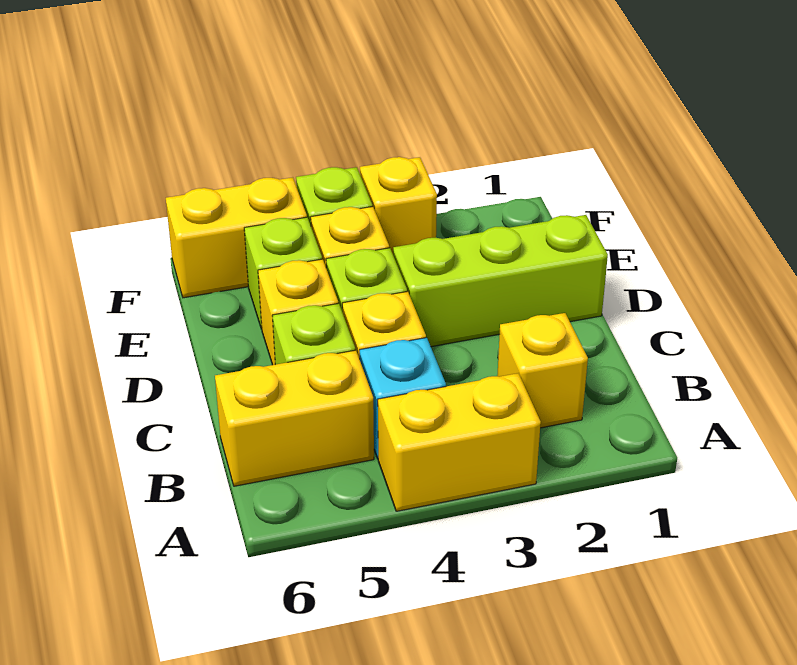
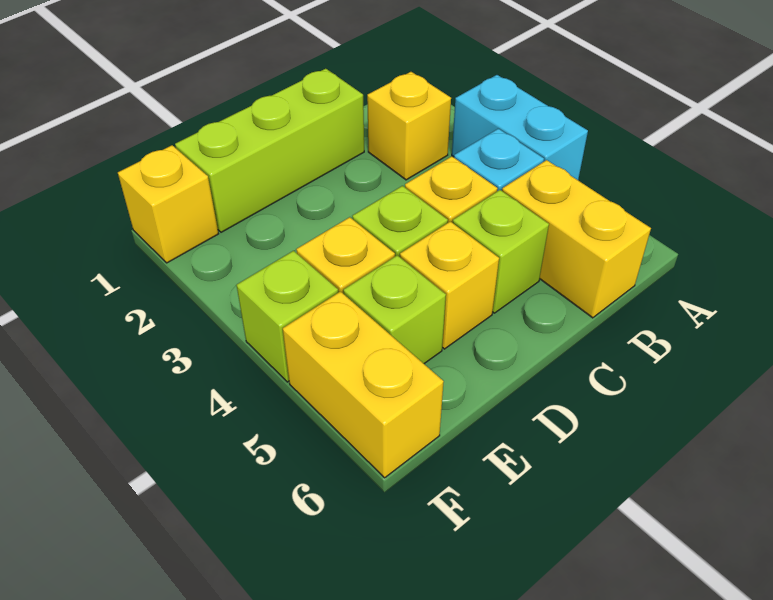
yellow brick A3:A4 level 1 -> cyan brick A3:A4 level 1
lime brick D1:D3 level 1 -> lime brick C1:E1 level 1
yellow brick F3 level 1 -> yellow brick F1 level 1

